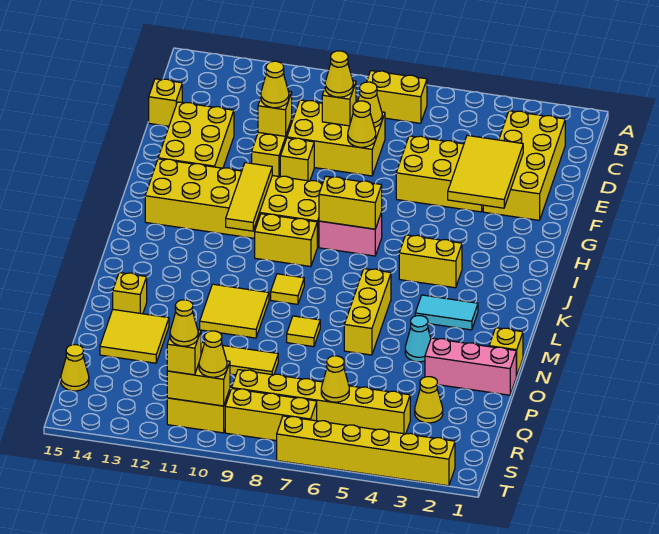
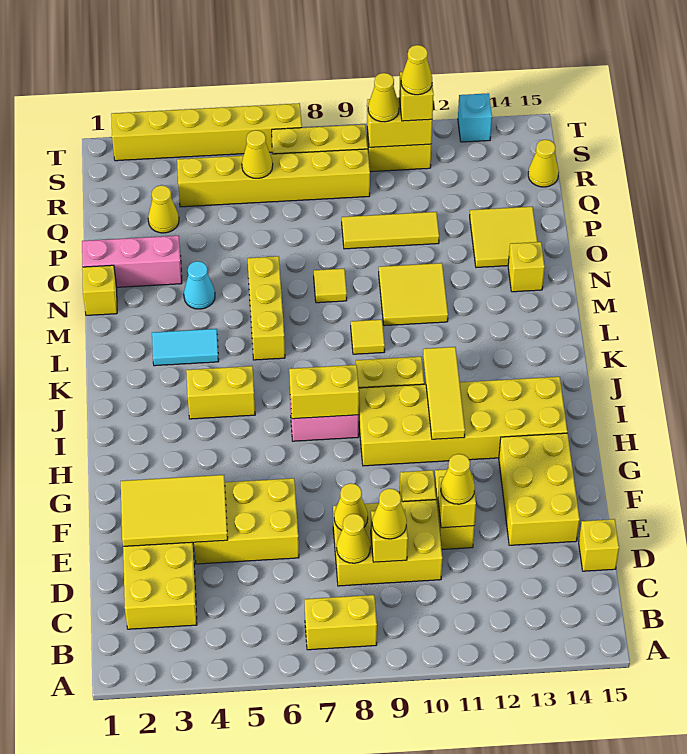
yellow tile E3:G4 level 2 -> yellow tile E2:F4 level 2
none -> cyan brick T13 level 1

